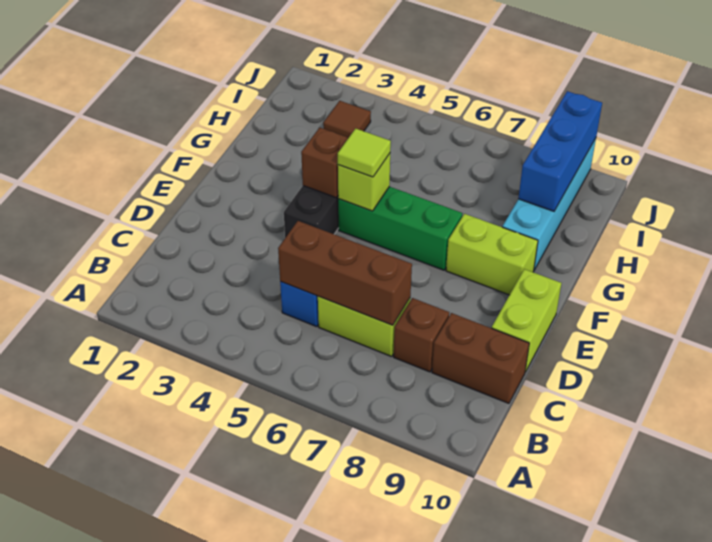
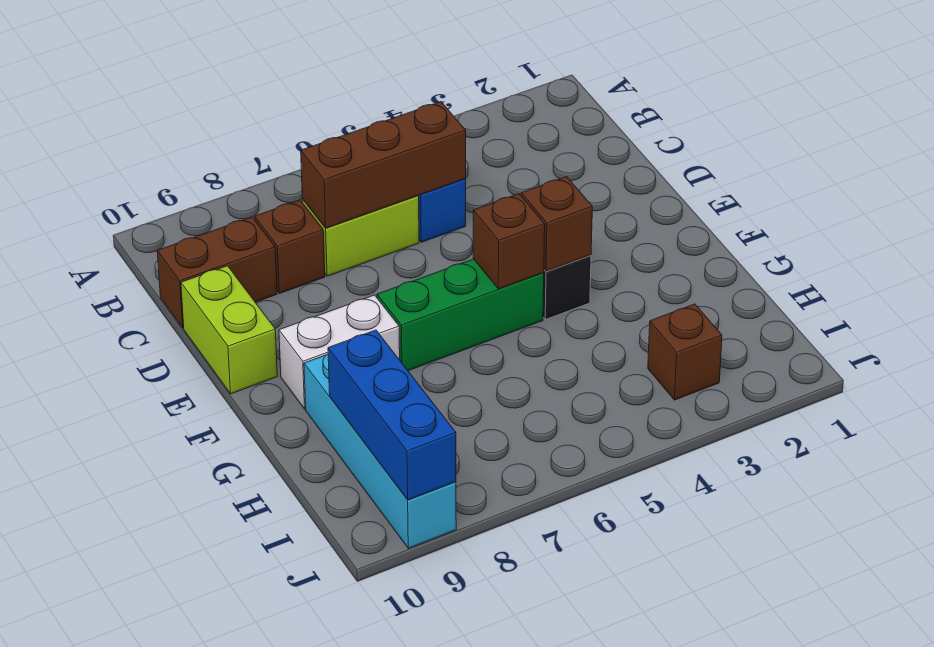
lime brick F5 level 2 -> brown brick F5 level 2
lime tile F5 level 3 -> none
lime brick F8:F9 level 1 -> white brick F8:F9 level 1
brown tile I3 level 1 -> brown brick I3 level 1

